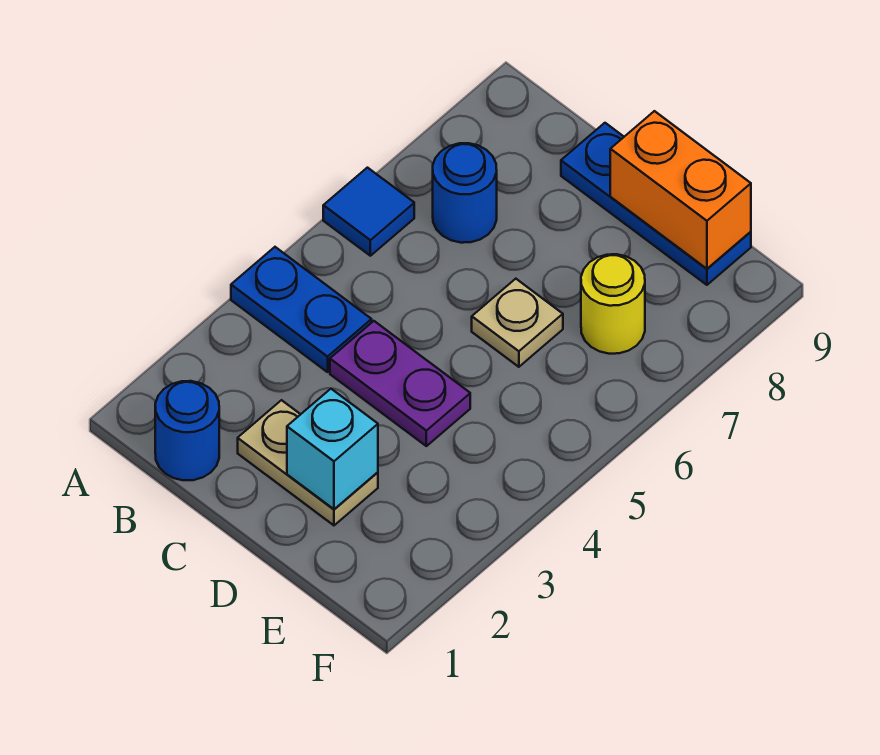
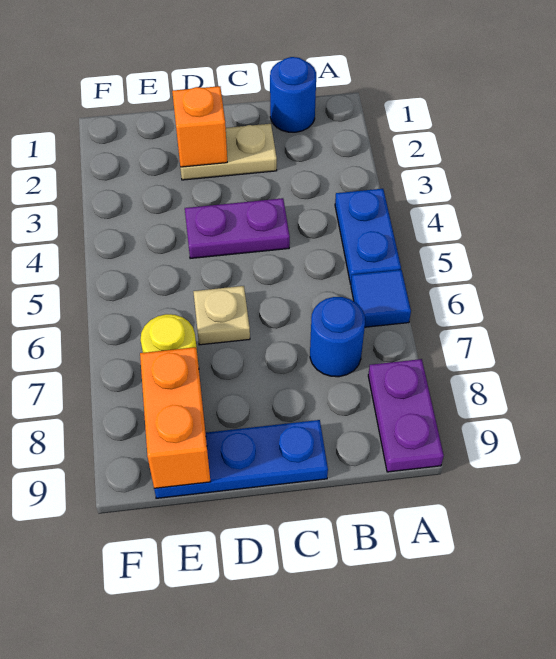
blue plate A4:B4 level 1 -> blue plate A4:A5 level 1
none -> purple plate A8:A9 level 1
cyan brick D2 level 2 -> orange brick D2 level 2
orange brick D9:E9 level 2 -> orange brick E8:E9 level 2

